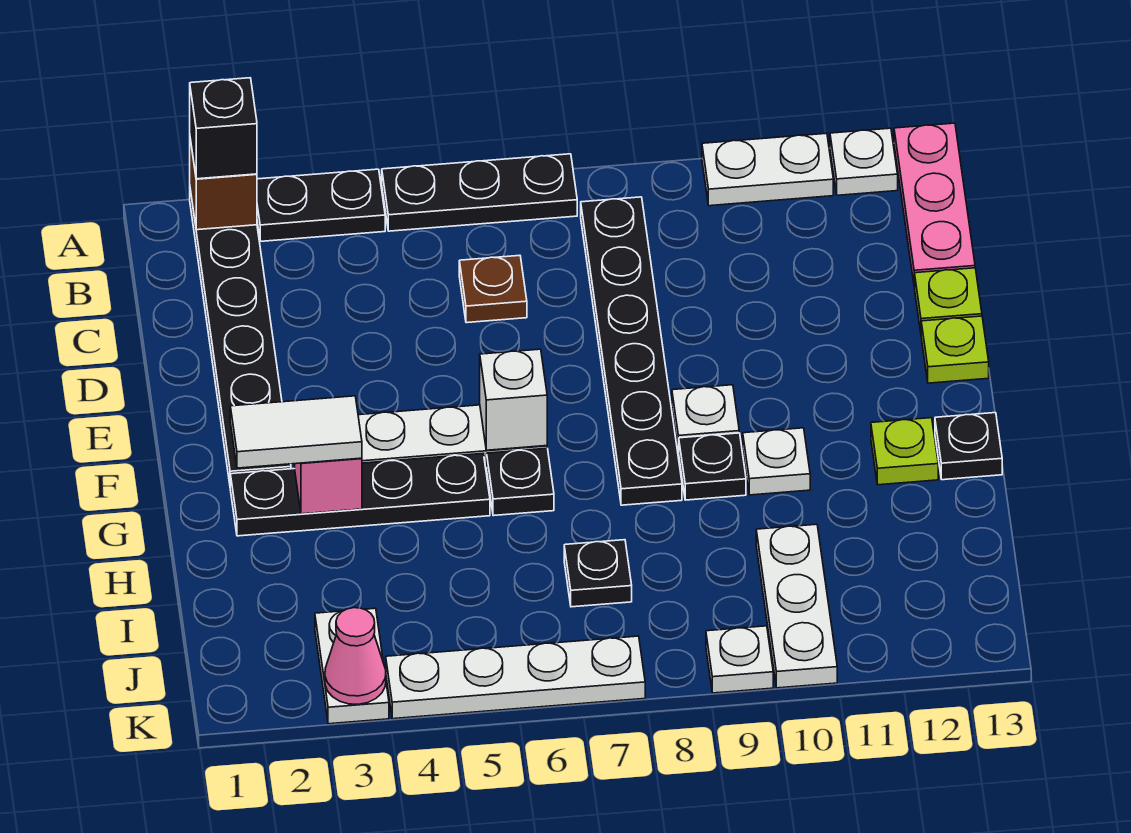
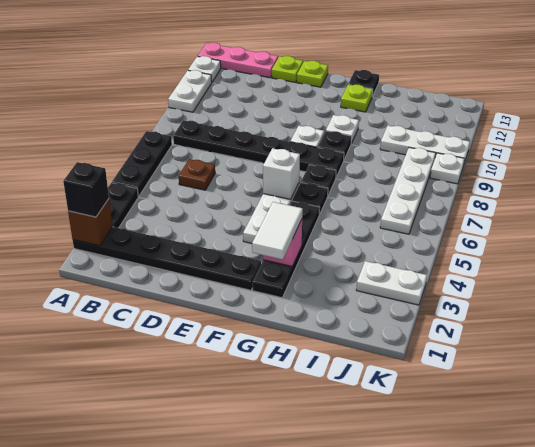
black plate I7 level 1 -> black plate G7 level 1
pink cone K3 level 2 -> none
white plate K4:K7 level 1 -> white plate J6:J9 level 1

